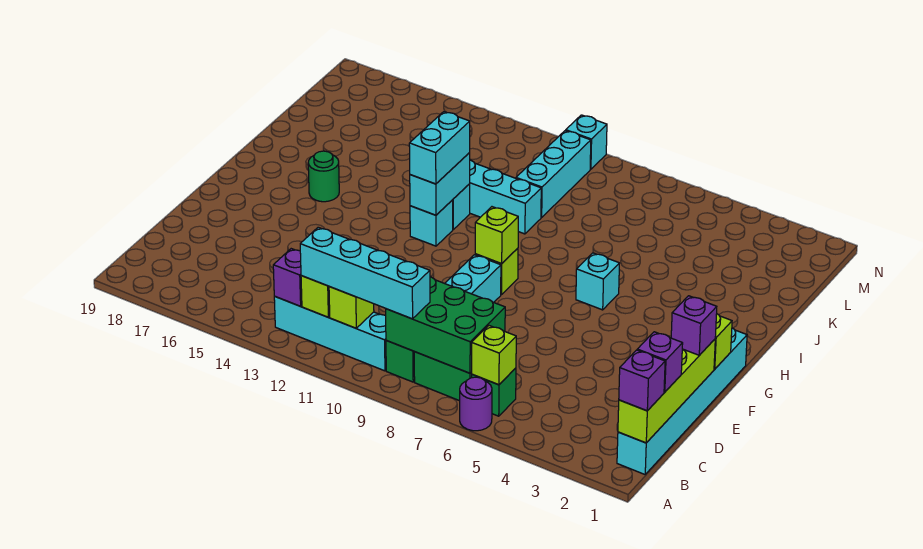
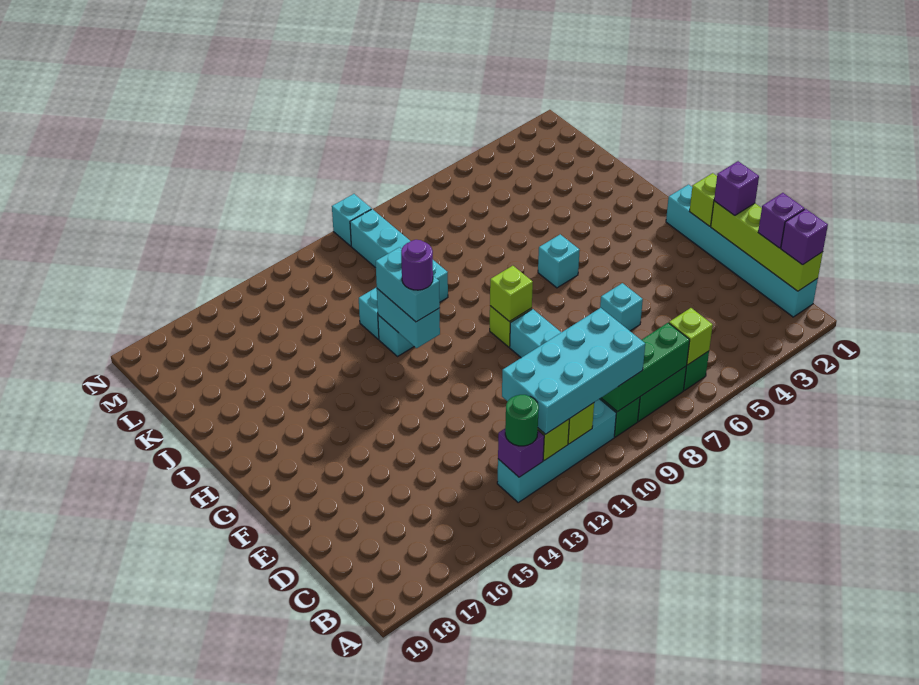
purple round brick A6 level 1 -> purple round brick H12 level 4
green brick B7:C9 level 2 -> green brick B7:B9 level 2
cyan brick B9:B12 level 3 -> cyan brick B9:C12 level 3
cyan brick H12 level 1 -> cyan brick E6 level 1
green round brick H16 level 1 -> green round brick B13 level 3

